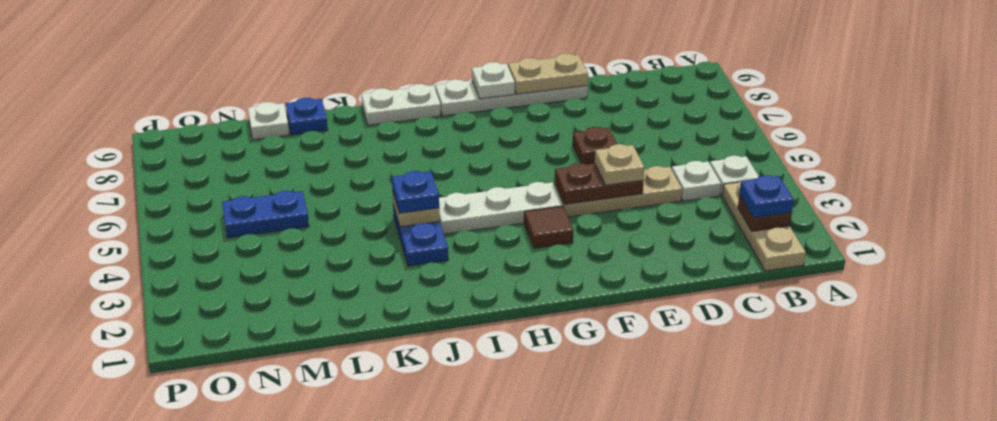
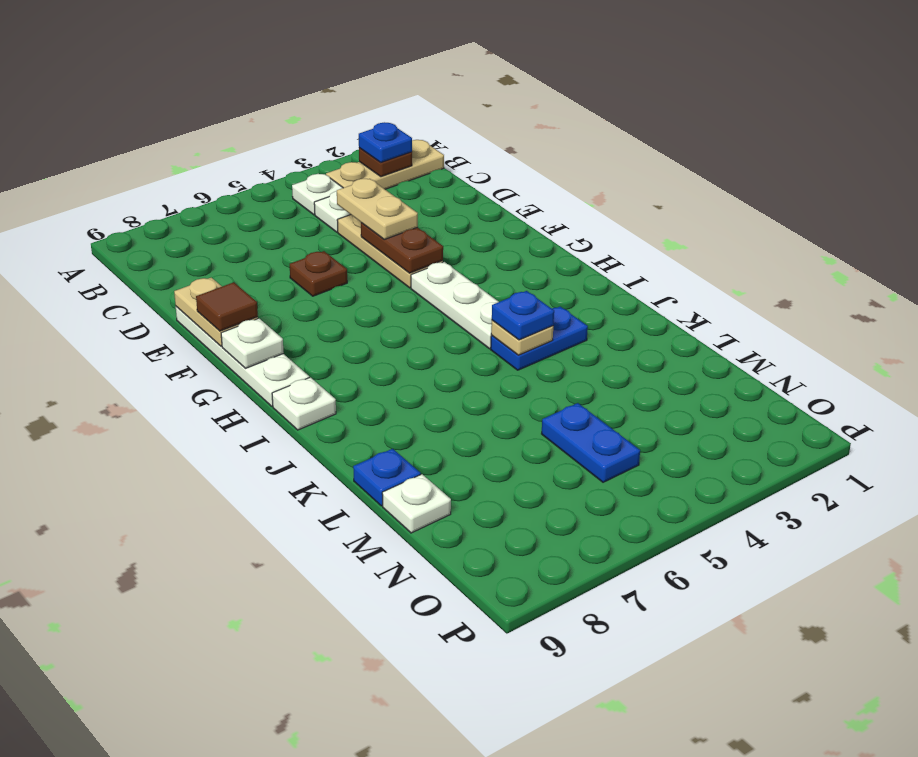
tan plate E4 level 3 -> tan plate D4:E4 level 3
brown tile G3 level 1 -> brown tile F9 level 3
white plate I9:J9 level 1 -> white plate I9 level 1

